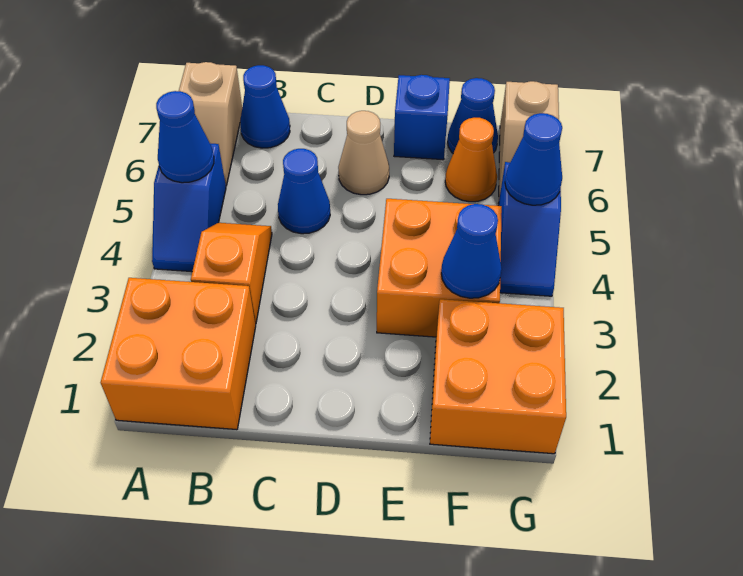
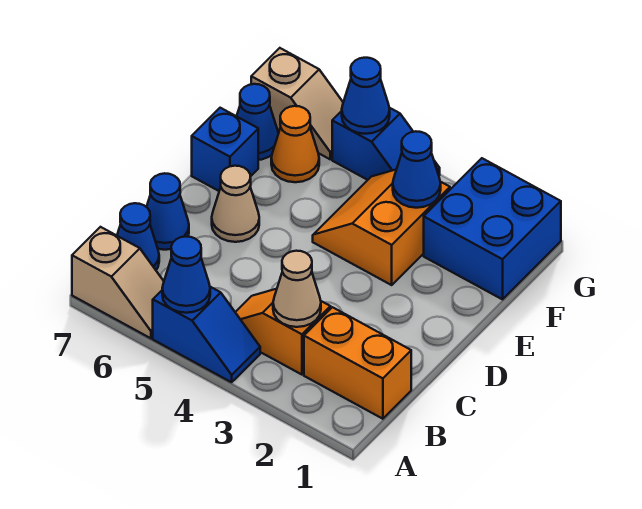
orange brick A1:B2 level 1 -> orange brick B1:B2 level 1
none -> tan cone B3 level 2
blue cone C5 level 1 -> blue cone C7 level 1
orange brick E3:F4 level 1 -> orange slope E3:F4 level 1 top 3
orange brick F1:G2 level 1 -> blue brick F1:G2 level 1

